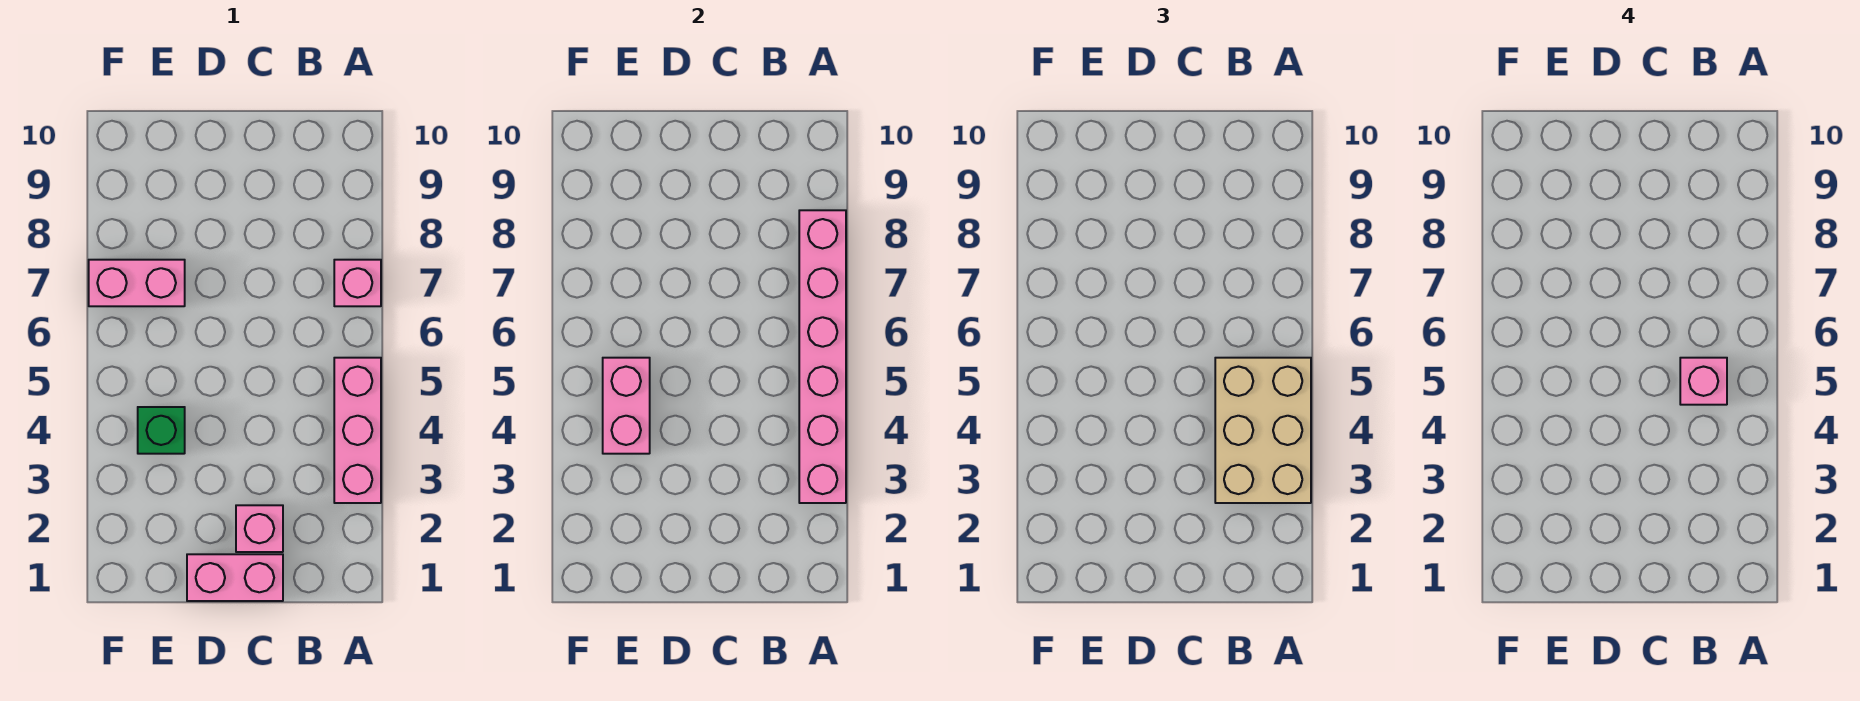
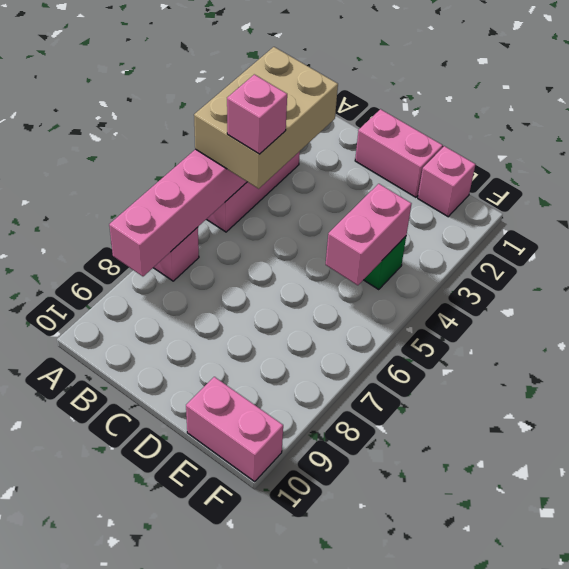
pink brick C2 level 1 -> pink brick E1 level 1
pink brick E7:F7 level 1 -> pink brick E10:F10 level 1

